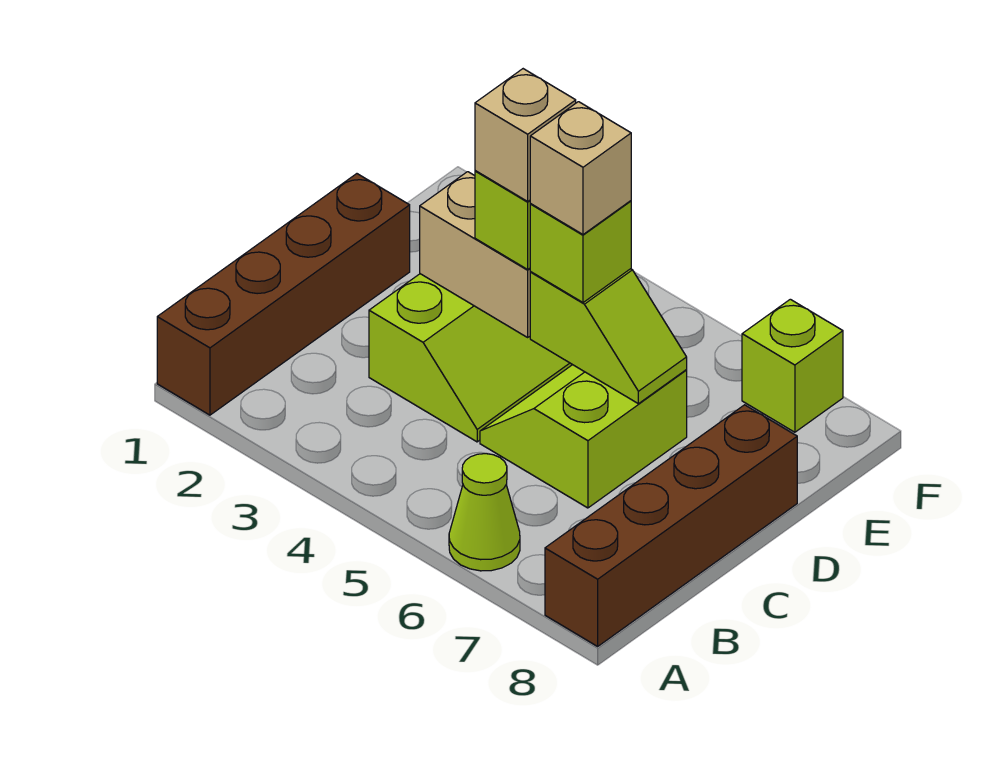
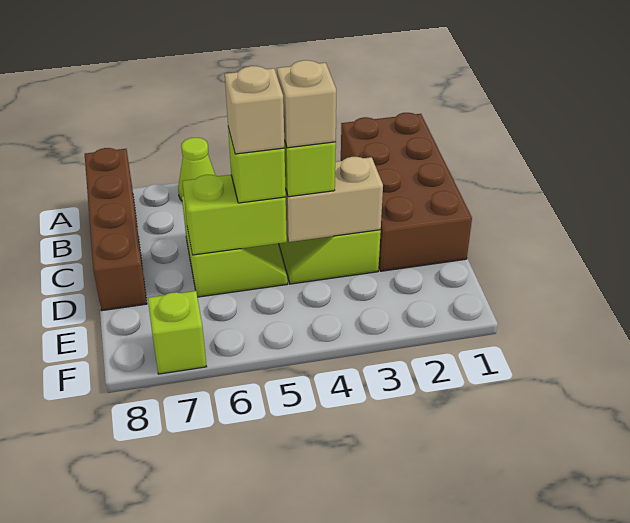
brown brick A1:D1 level 1 -> brown brick A1:D2 level 1
lime slope D5:D6 level 2 top 5 -> lime brick D5:D6 level 2

